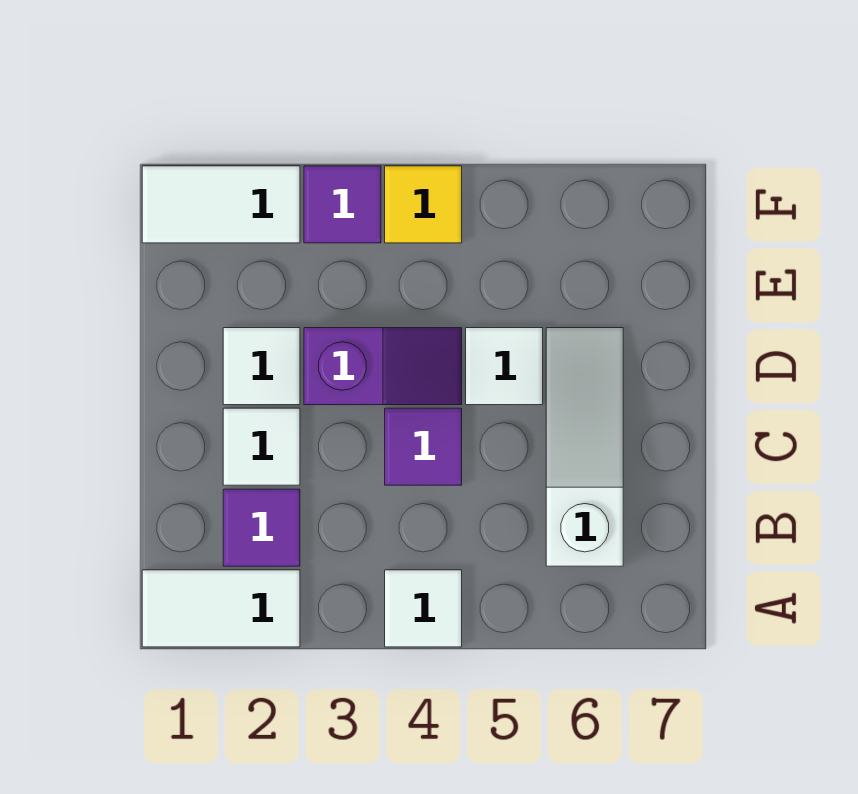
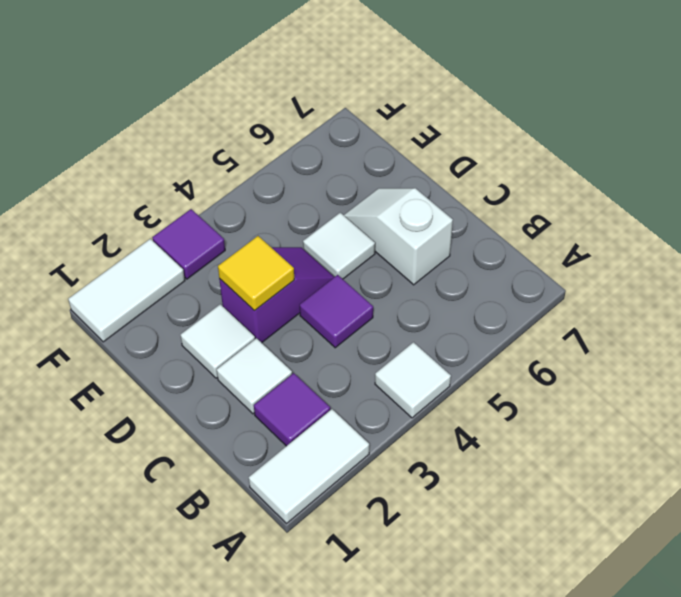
white slope B6:D6 level 1 top B -> white slope C6:D6 level 1 top C
yellow tile F4 level 1 -> yellow tile D3 level 2

